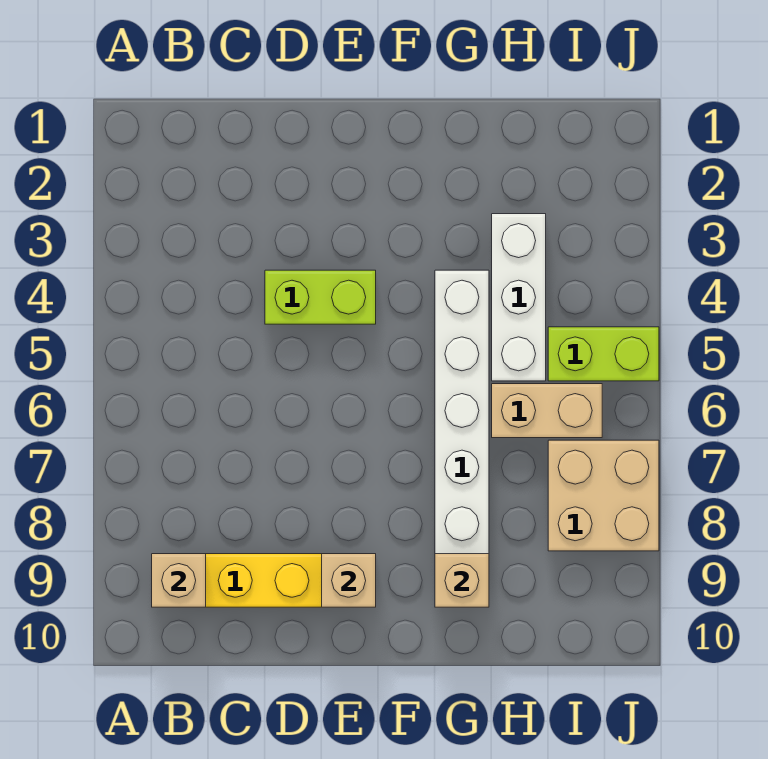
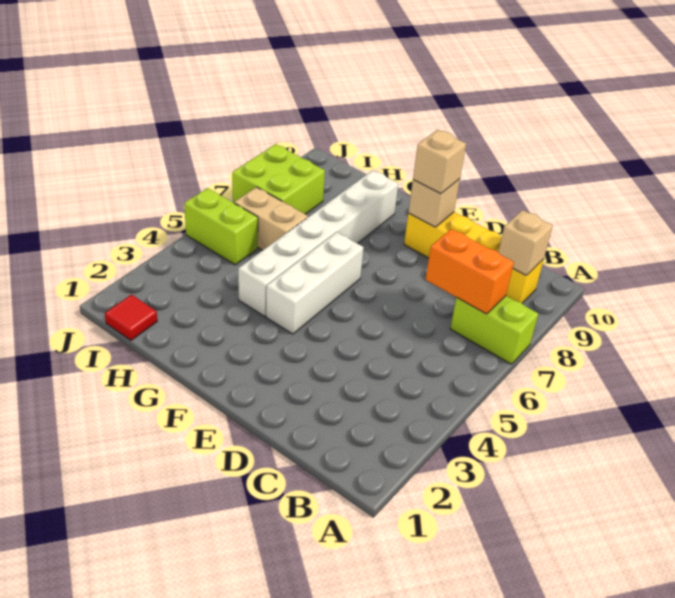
none -> orange brick B7:C7 level 2
lime brick D4:E4 level 1 -> lime brick A7:B7 level 1
tan brick G9 level 2 -> tan brick E9 level 3
white brick H3:H5 level 1 -> white brick F4:F6 level 1
none -> red tile I1 level 1
tan brick I7:J8 level 1 -> lime brick I7:J8 level 1

